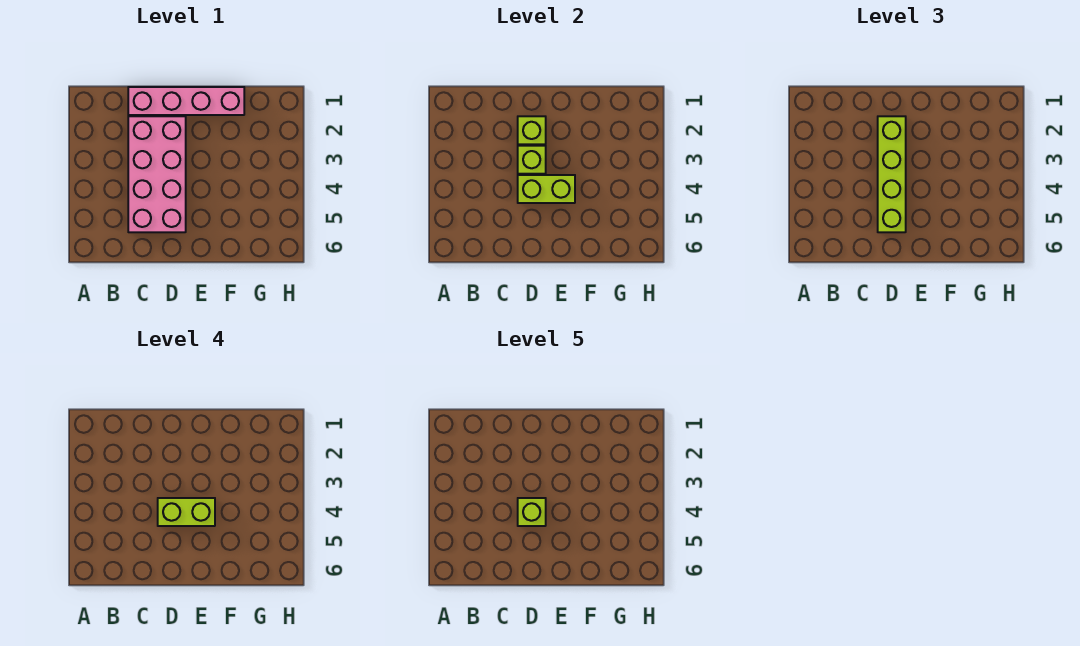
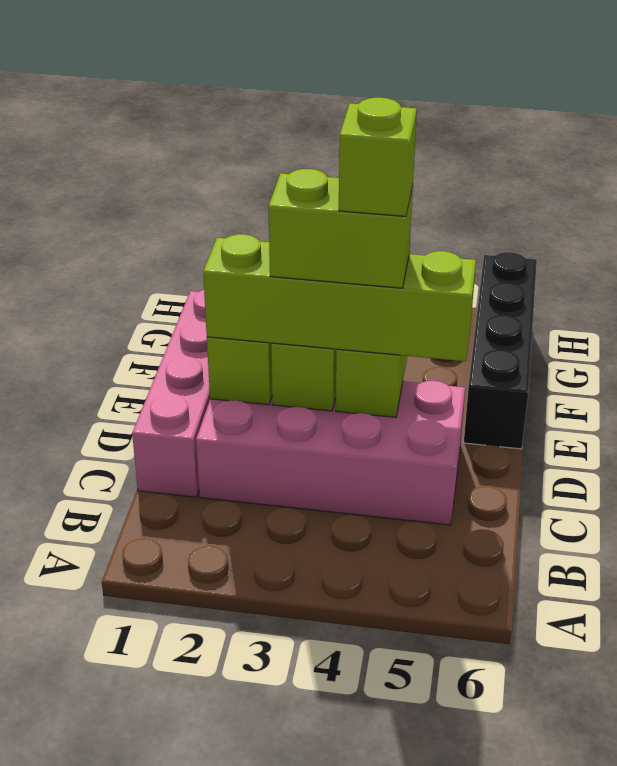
lime brick D4:E4 level 4 -> lime brick D3:D4 level 4
none -> black brick E6:H6 level 1

